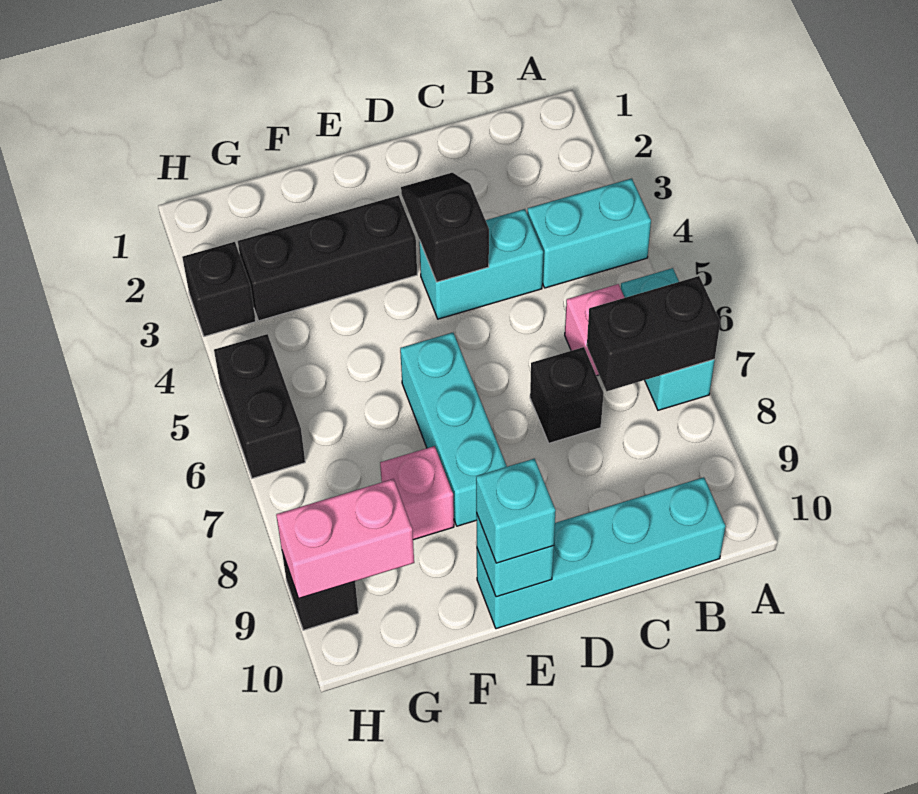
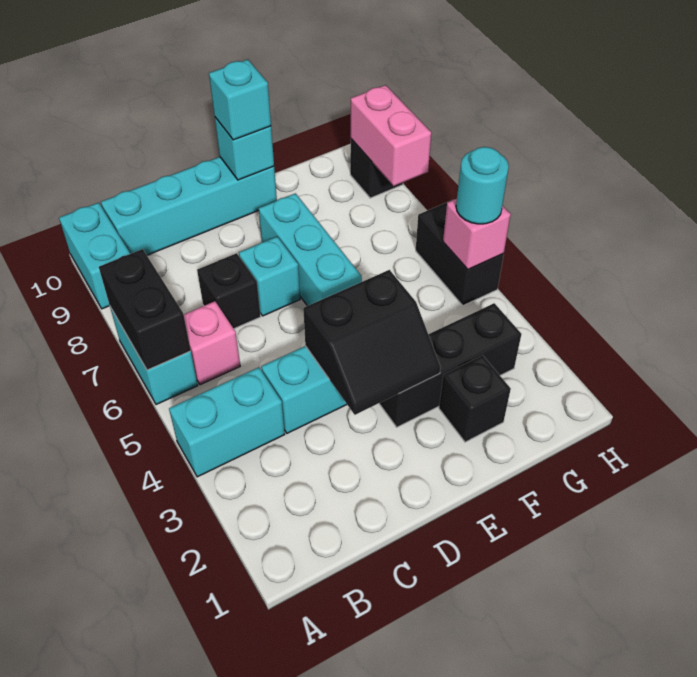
black brick A7:B7 level 2 -> black brick A6:A7 level 2
none -> cyan brick A9:A10 level 1
black slope D3:D4 level 2 top 4 -> black slope D3:E4 level 2 top 4
none -> cyan brick D7 level 1
pink brick F8 level 1 -> pink brick H5 level 2
pink brick G9:H9 level 2 -> pink brick H8:H9 level 2
black brick H3 level 1 -> black brick F2 level 1
none -> cyan round brick H5 level 3

